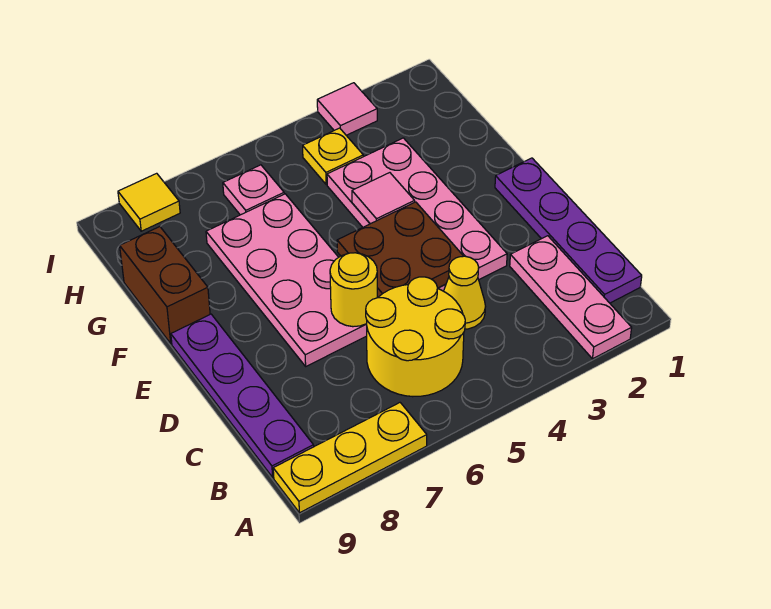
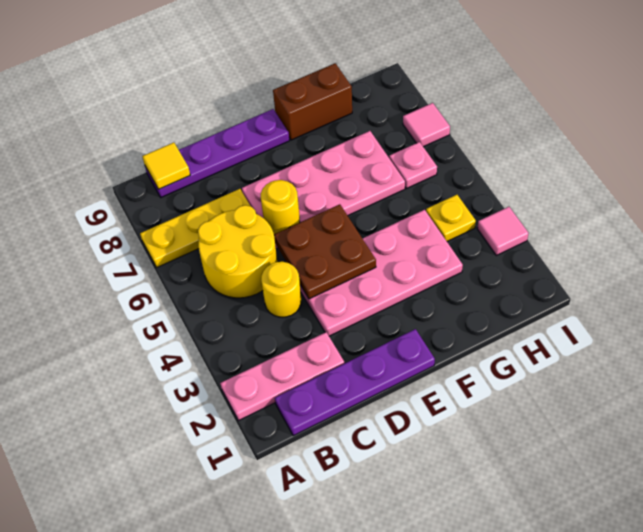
yellow plate A7:A9 level 1 -> yellow plate A7:C7 level 1
yellow cone C4 level 1 -> yellow round brick C4 level 1
pink tile F4 level 2 -> pink tile I7 level 1
yellow tile I8 level 1 -> yellow tile B9 level 2

